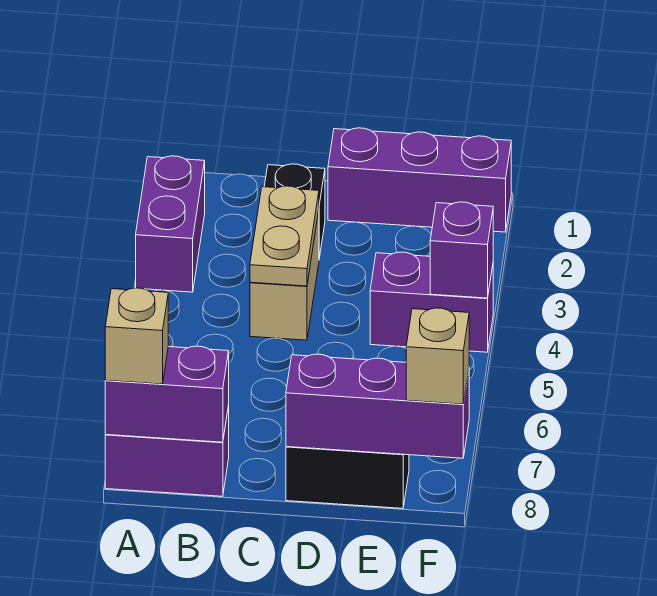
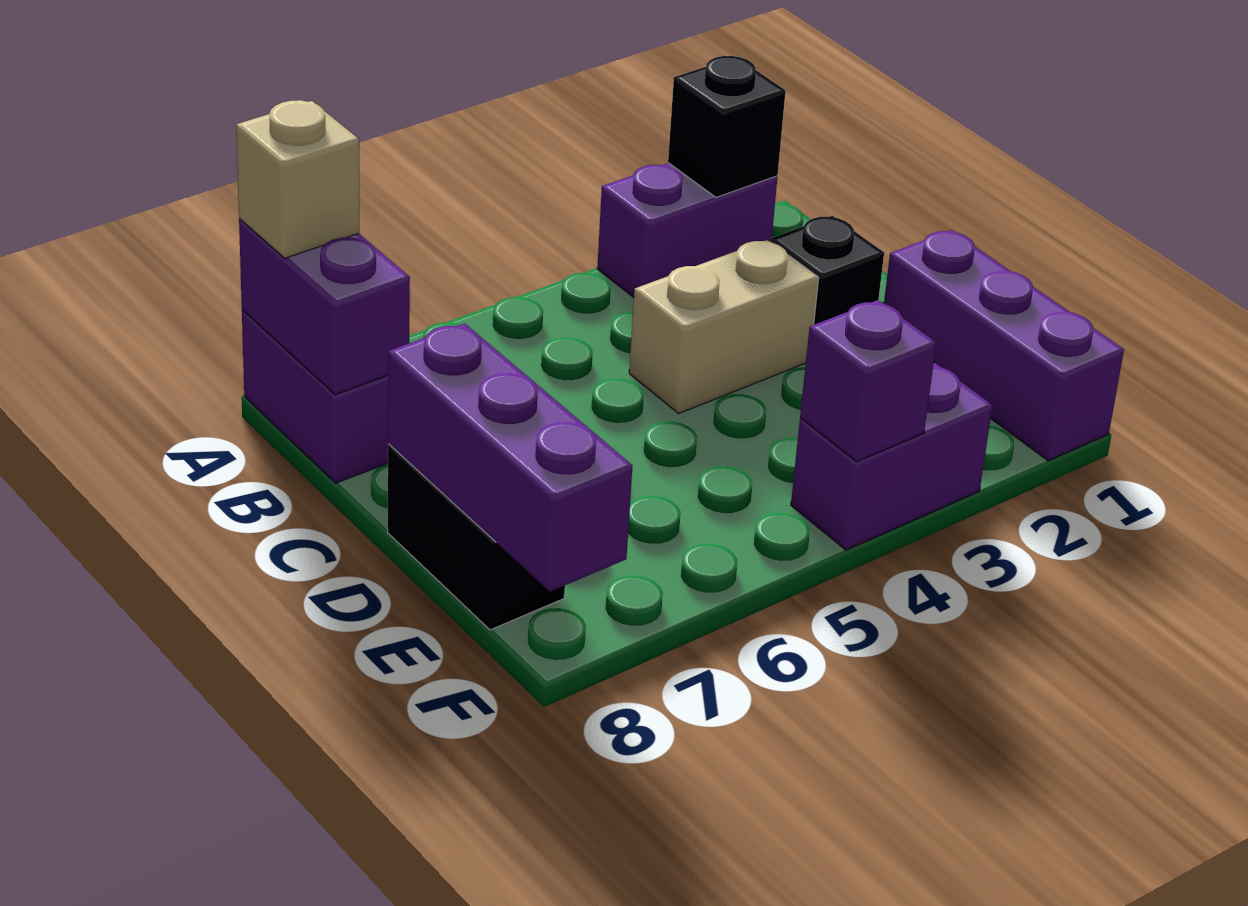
none -> black brick A2 level 2
tan plate C3:C4 level 2 -> none
purple brick E4:F4 level 1 -> purple brick F3:F4 level 1
tan brick F8 level 3 -> none

